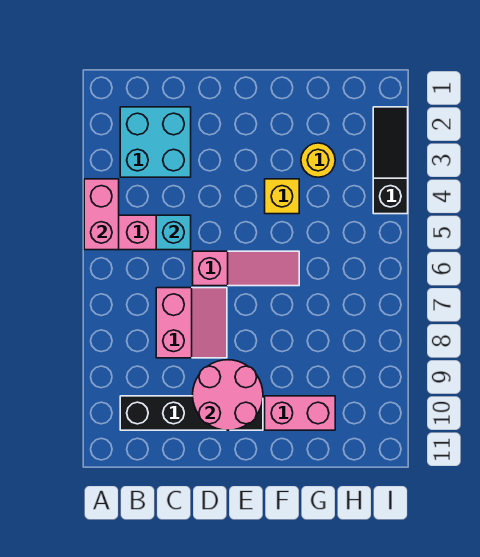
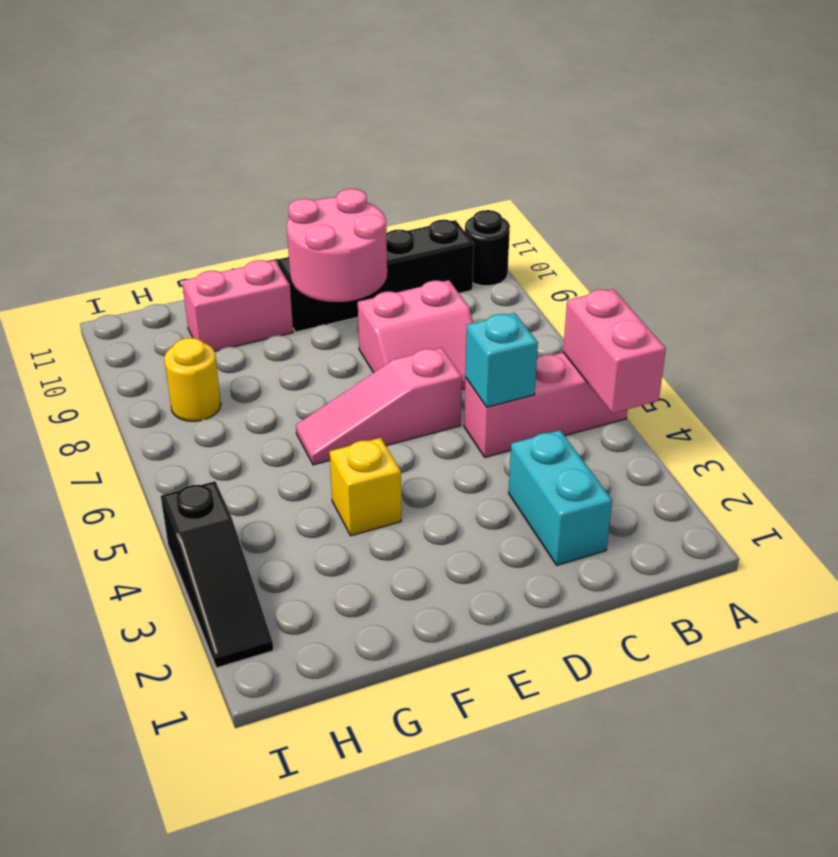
none -> black round brick A10 level 1
cyan brick B2:C3 level 1 -> cyan brick C2:C3 level 1
pink slope C7:D8 level 1 top C -> pink slope C7:D8 level 1 top 8
yellow round brick G3 level 1 -> yellow round brick H8 level 1

